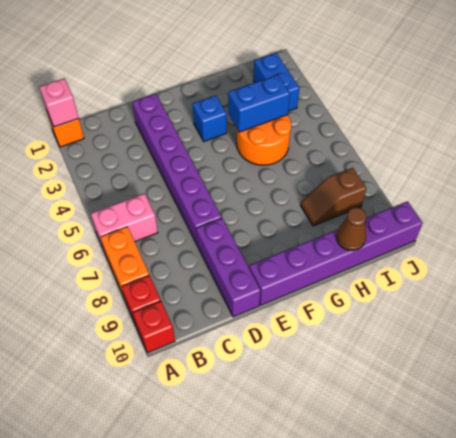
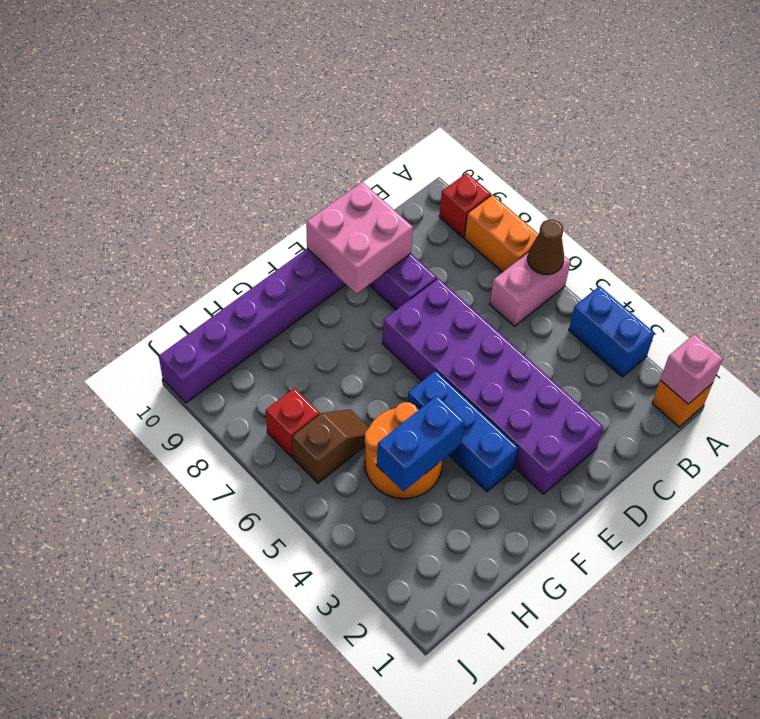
red brick A10 level 1 -> red brick I7 level 1
purple brick D2:D7 level 1 -> purple brick D2:E7 level 1
none -> pink brick D9:E10 level 2
blue brick F3 level 1 -> blue brick F3:F5 level 1
brown slope H8:I8 level 1 top I -> brown slope H6:I6 level 1 top I
brown cone H10 level 2 -> brown cone A6 level 2
blue brick I2:I3 level 1 -> blue brick A3:A4 level 1

